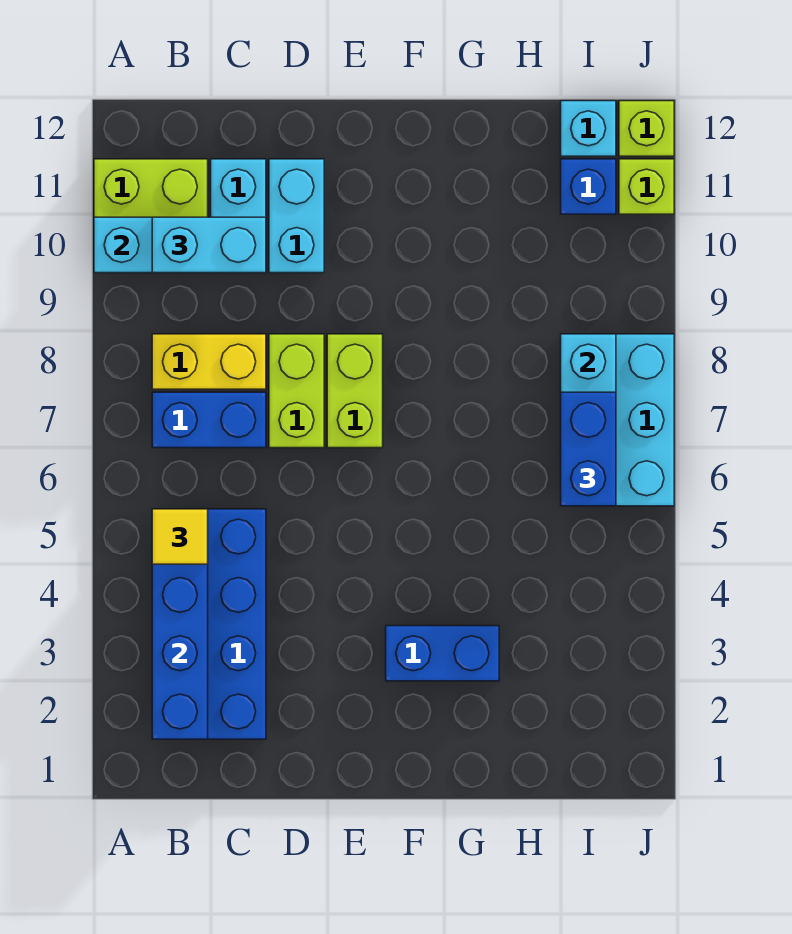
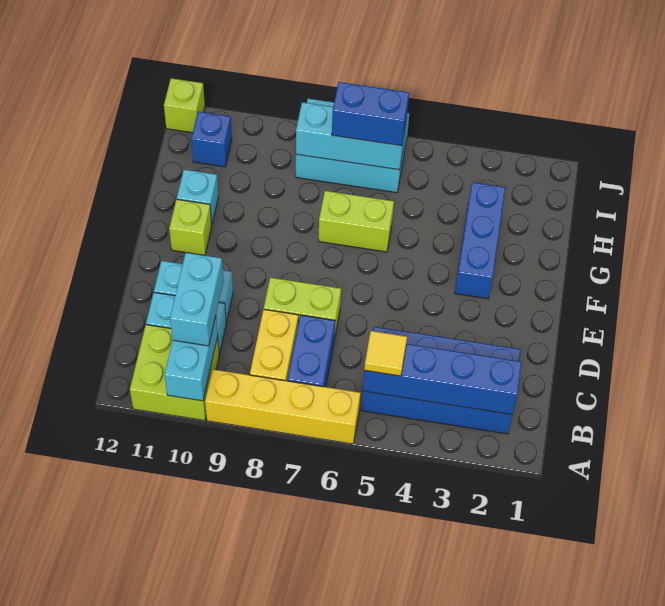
none -> yellow brick A6:A9 level 1
lime brick E7:E8 level 1 -> lime brick G6:G7 level 1
blue brick F3:G3 level 1 -> blue brick F3:H3 level 1
cyan brick I12 level 1 -> cyan brick G11 level 1
lime brick J11 level 1 -> lime brick F11 level 1

